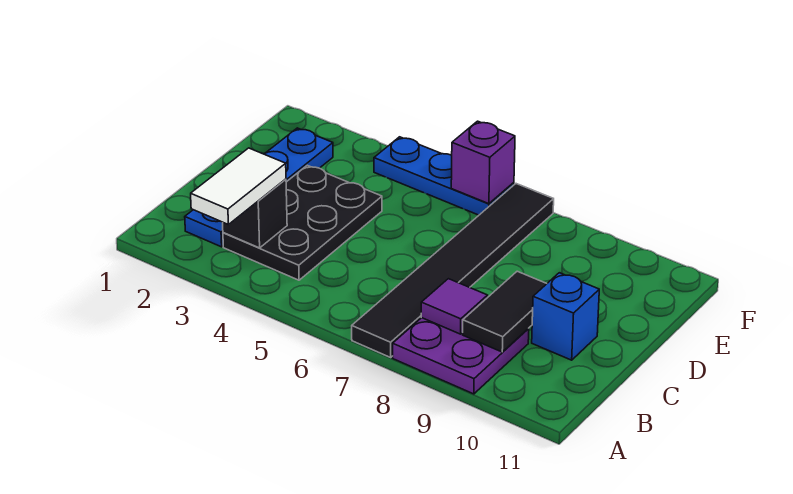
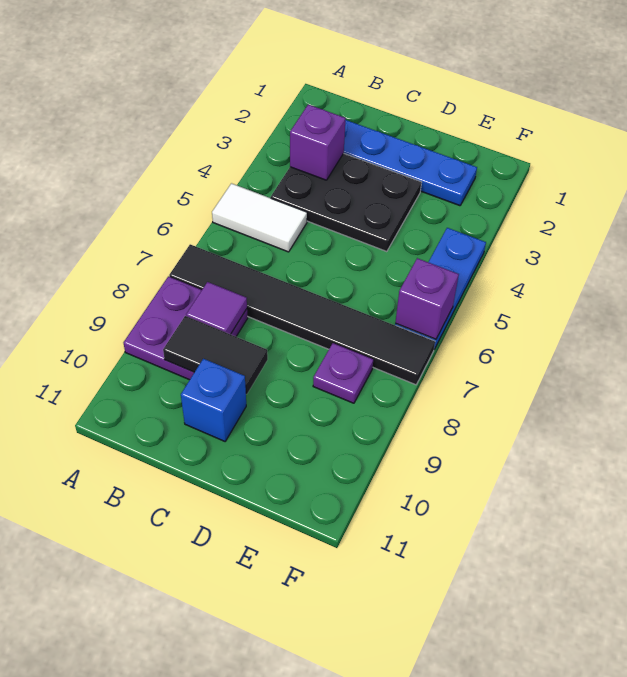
white tile A3:B3 level 3 -> white tile A5:B5 level 1
black brick B3 level 2 -> purple brick B3 level 2
none -> purple plate E8 level 1

